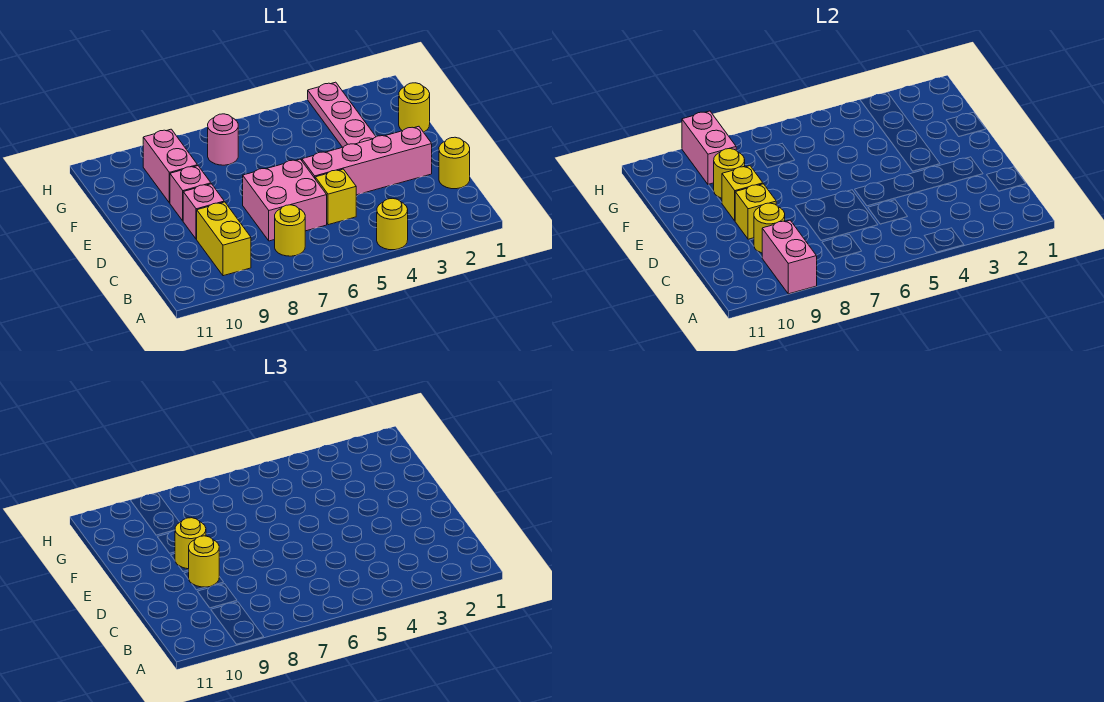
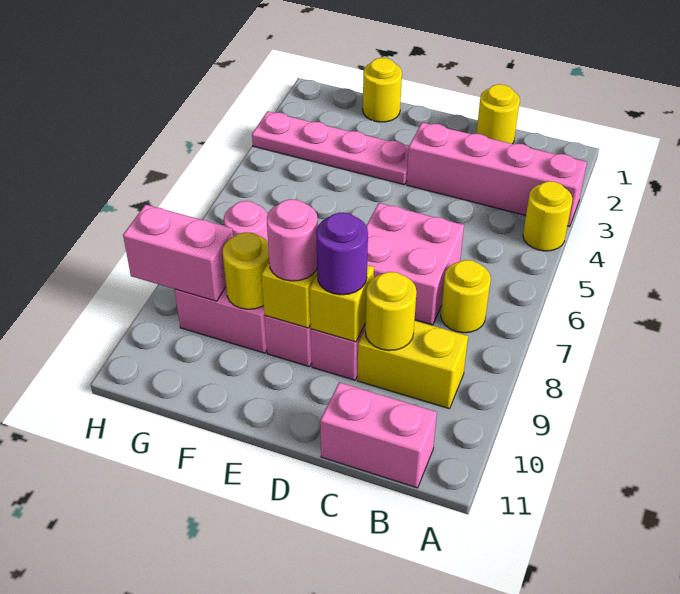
pink brick A9:B9 level 2 -> pink brick B11:C11 level 1
yellow brick C5 level 1 -> none
pink brick D2:D5 level 1 -> pink brick A3:D3 level 1
yellow round brick D9 level 3 -> purple round brick D9 level 3
yellow round brick E9 level 3 -> pink round brick E9 level 3

